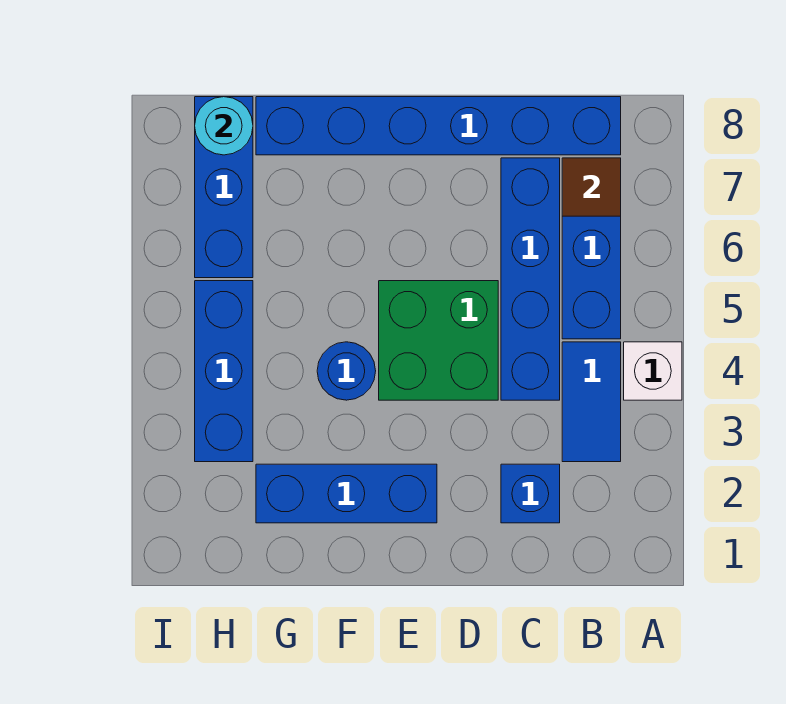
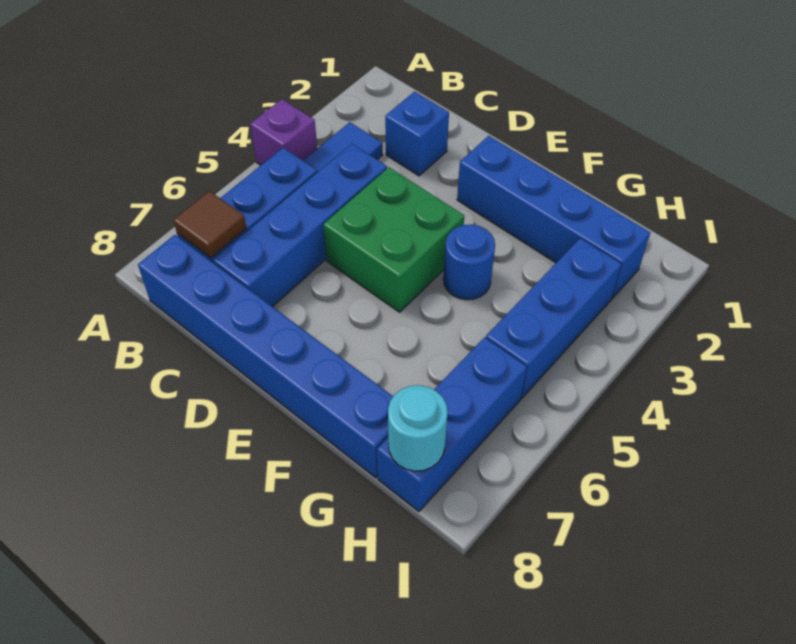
white brick A4 level 1 -> purple brick A4 level 1
blue brick E2:G2 level 1 -> blue brick E2:H2 level 1

